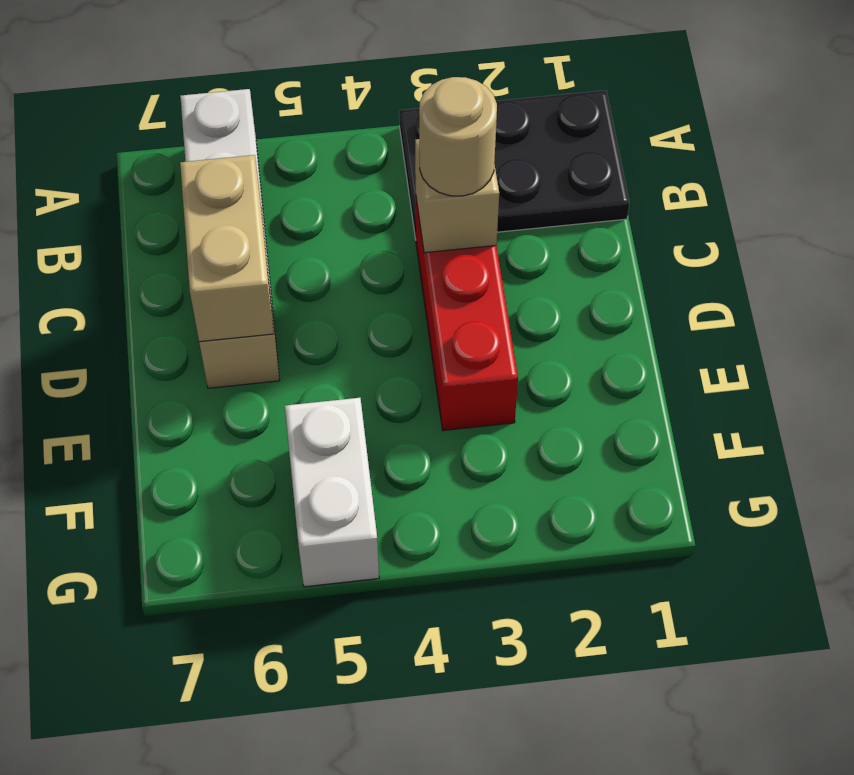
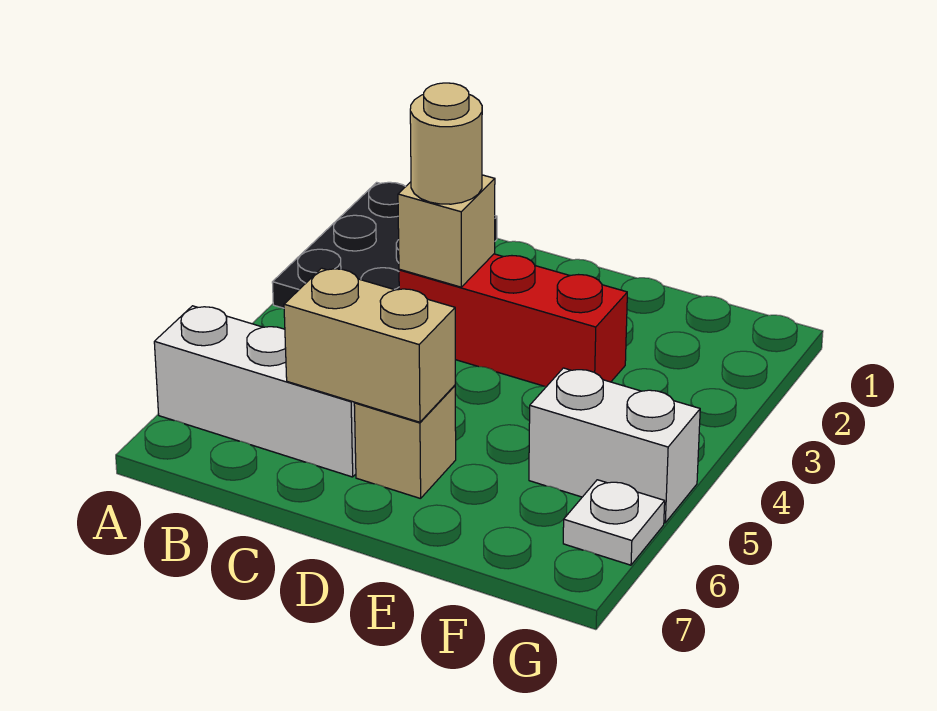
none -> white plate G6 level 1

